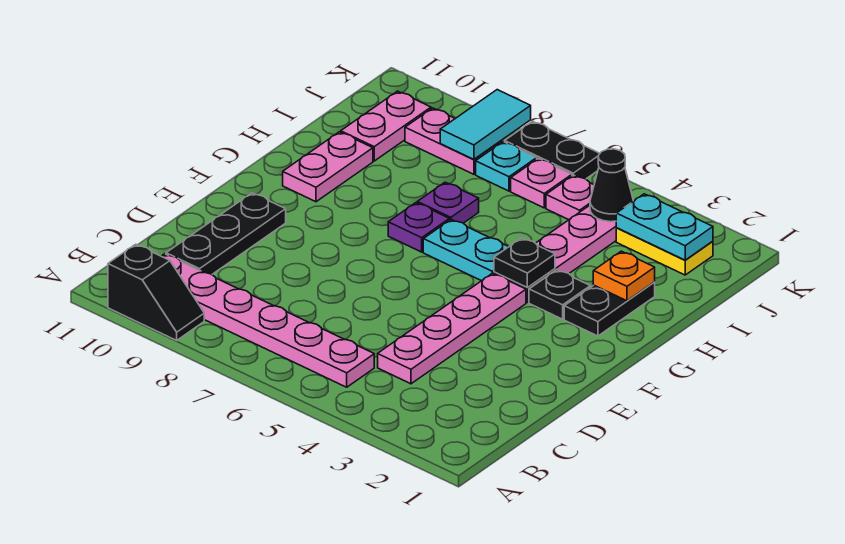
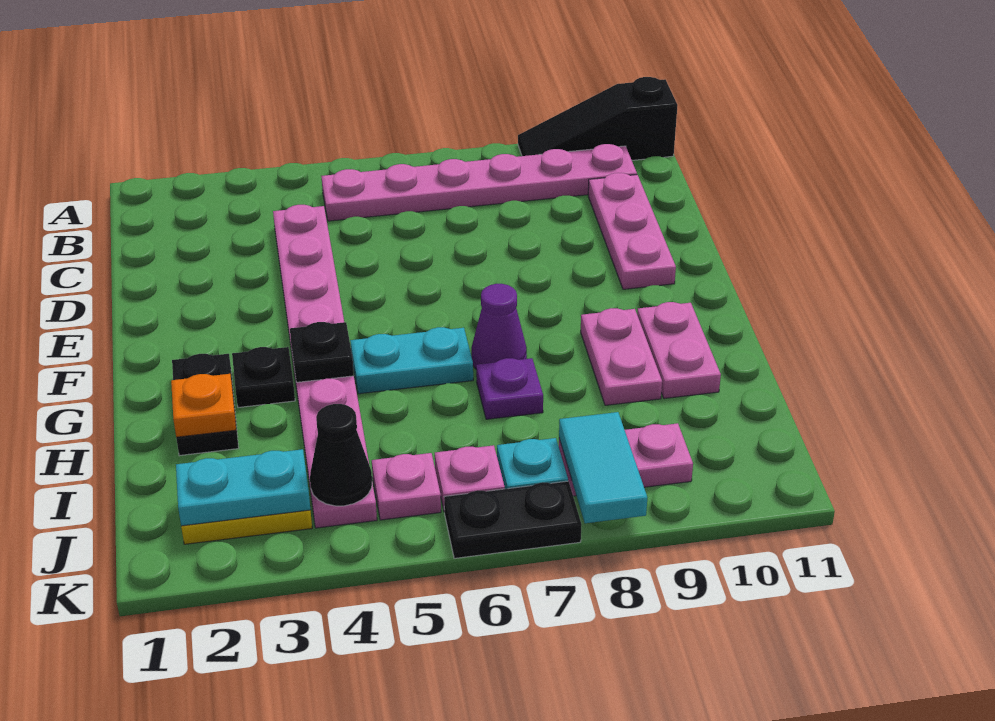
black slope A9:A10 level 1 top 10 -> black slope A9:A11 level 1 top 11
black plate C10:E10 level 1 -> pink plate C10:E10 level 1
purple plate G7 level 1 -> purple cone G7 level 1
pink plate I10:J10 level 1 -> pink plate G9:H9 level 1

